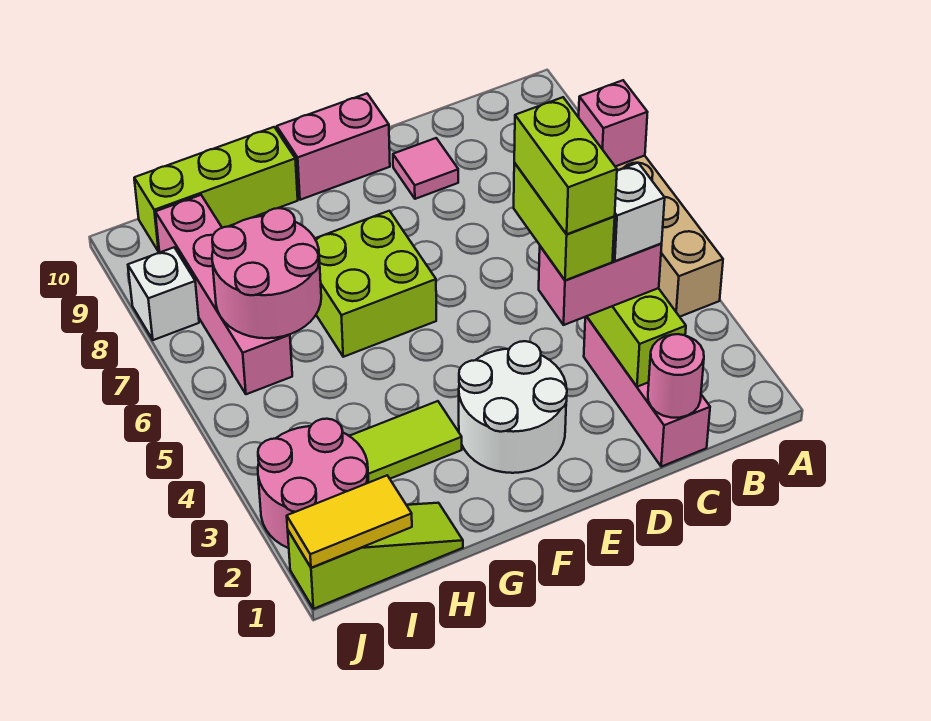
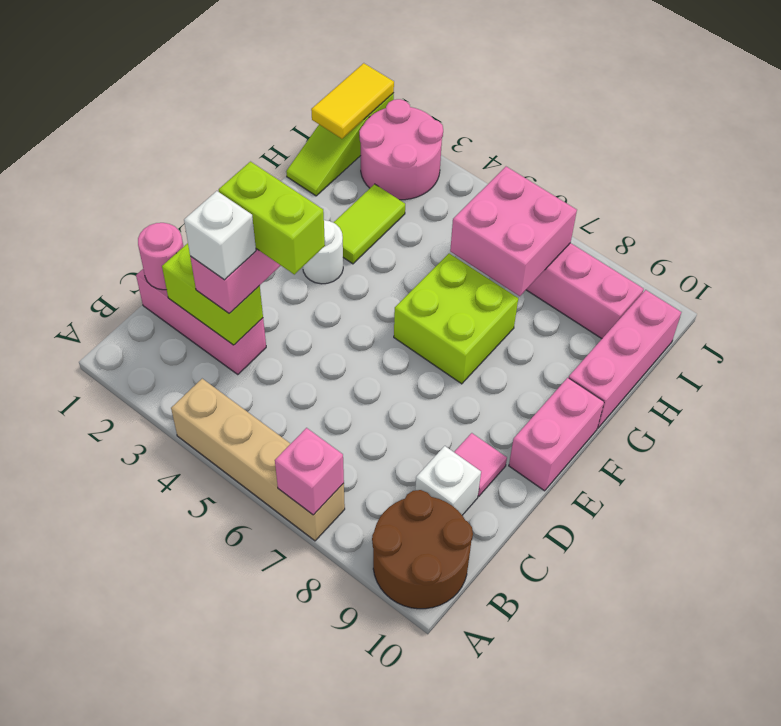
none -> brown round brick A9:B10 level 1
lime brick D3:D4 level 5 -> none
white round brick E2:F3 level 1 -> white round brick F3 level 1
lime brick G10:I10 level 1 -> pink brick G10:I10 level 1
pink round brick H6:I7 level 2 -> pink brick H6:I7 level 2
white brick J8 level 1 -> white brick C9 level 1

